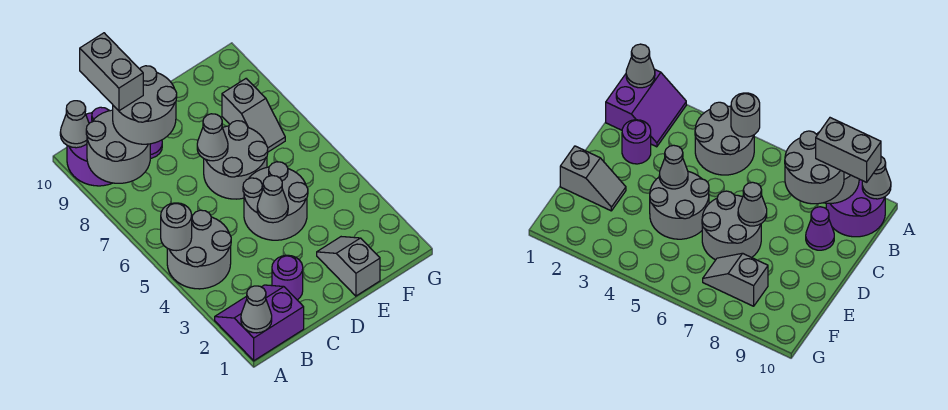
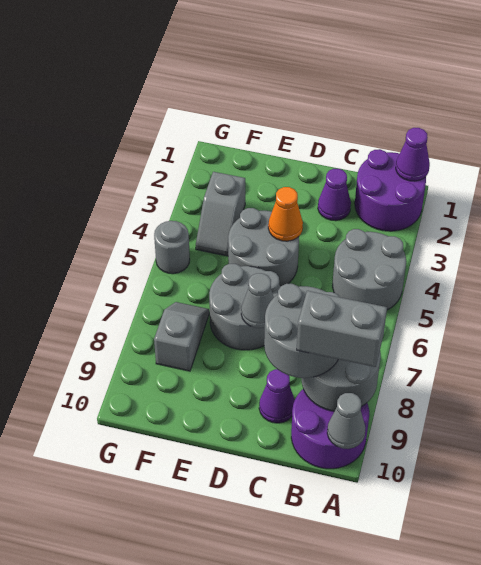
purple slope A1:B2 level 1 top 1 -> purple round brick A1:B2 level 1
grey cone A1 level 2 -> purple cone A1 level 2
grey round brick A5 level 2 -> grey round brick G5 level 1
grey brick B9:B10 level 4 -> grey brick A9:B9 level 4
purple round brick C2 level 1 -> purple cone C2 level 1
grey cone D4 level 2 -> orange cone D4 level 2
grey slope E1:E2 level 1 top 1 -> grey slope F3:F4 level 1 top 3

